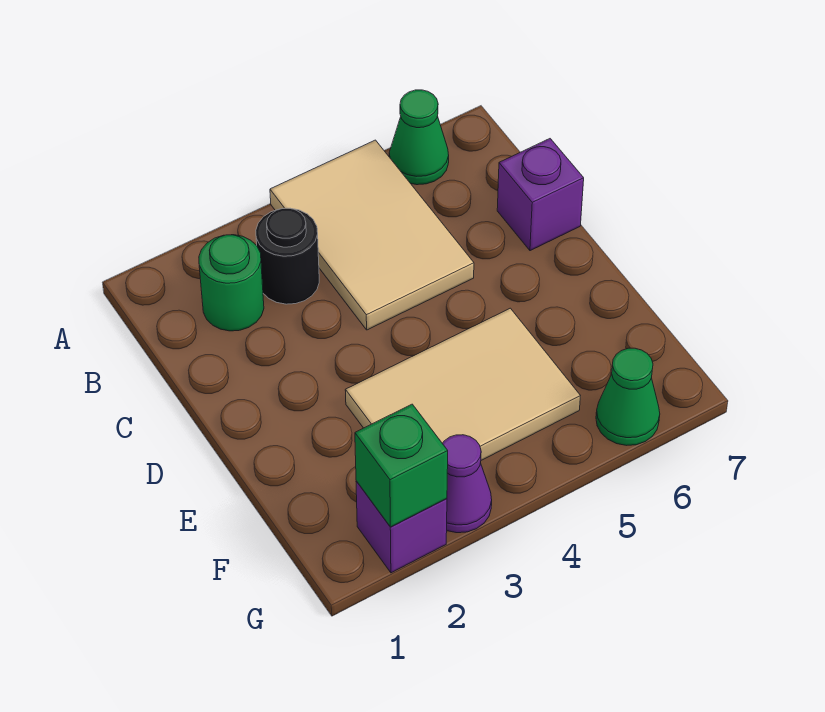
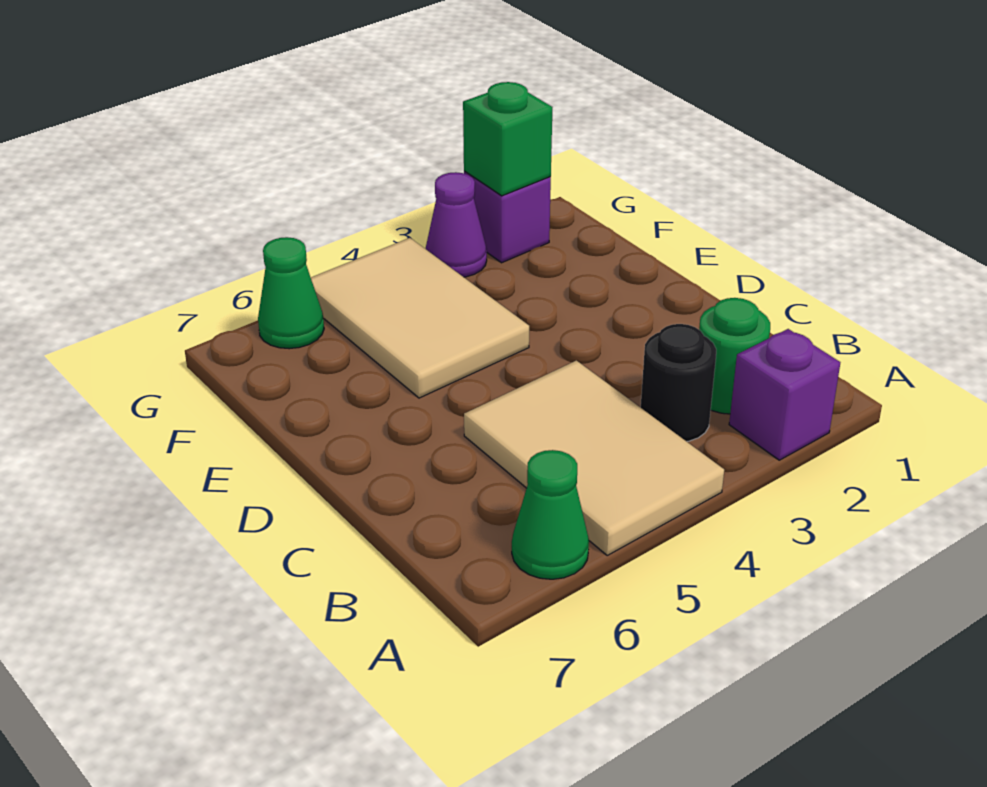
purple brick C7 level 1 -> purple brick A2 level 1
tan tile E3:F5 level 1 -> tan tile E4:G5 level 1

